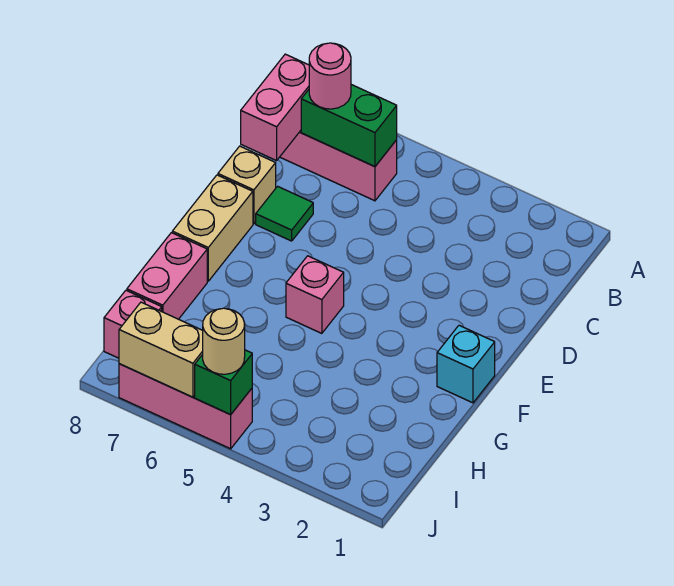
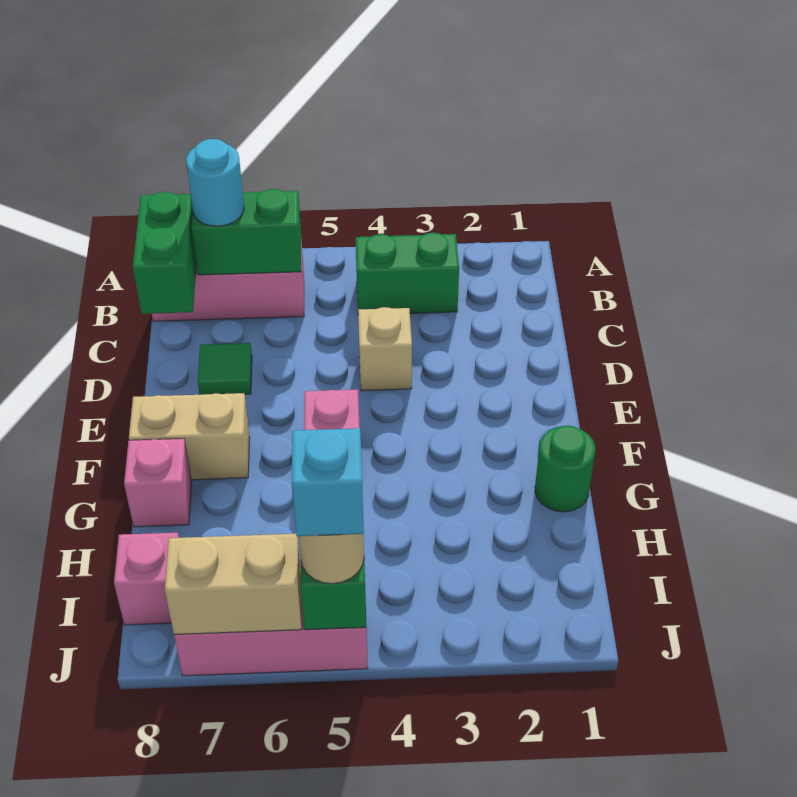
none -> green brick B3:B4 level 1
pink round brick B7 level 3 -> cyan round brick B7 level 3
pink brick B8:C8 level 2 -> green brick B8:C8 level 2
tan brick D8 level 1 -> tan brick D4 level 1
tan brick E8:F8 level 1 -> tan brick F7:F8 level 1
cyan brick F1 level 1 -> cyan brick J5 level 4
none -> green round brick G1 level 1
pink brick G8:H8 level 1 -> pink brick G8 level 1

